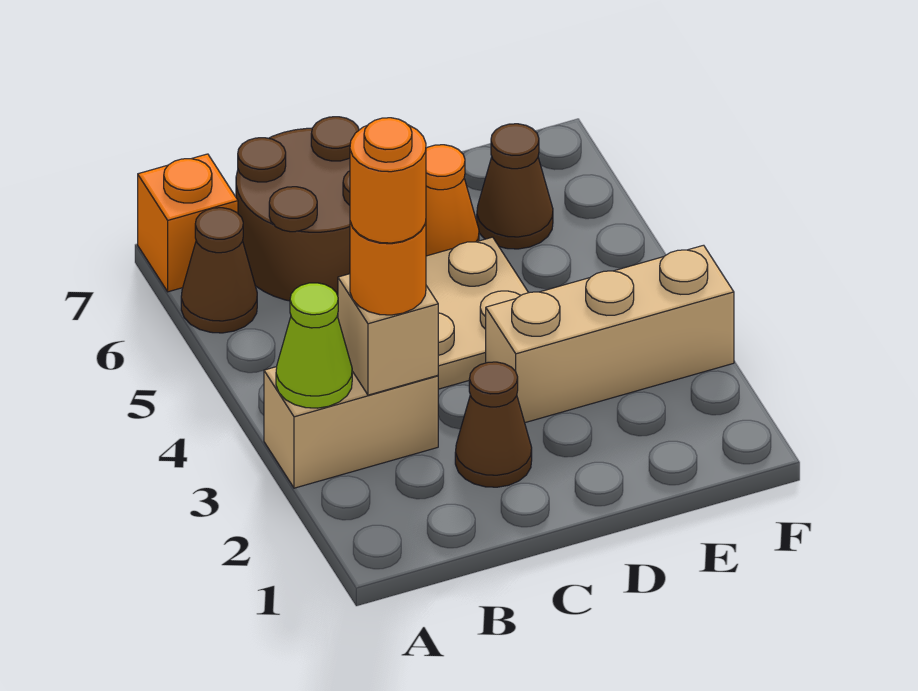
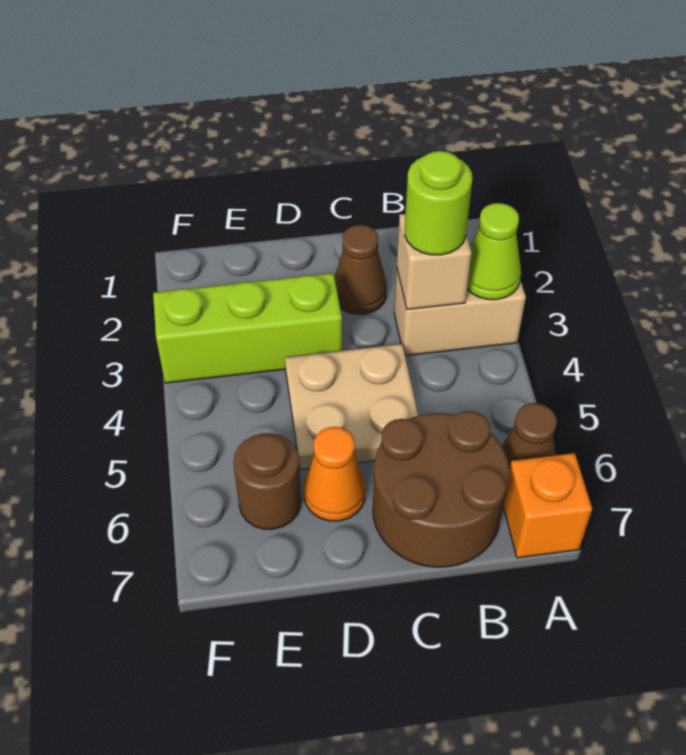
orange round brick B3 level 3 -> lime round brick B3 level 3
orange round brick B3 level 4 -> none
tan brick D3:F3 level 1 -> lime brick D3:F3 level 1
brown cone E6 level 1 -> brown round brick E6 level 1

